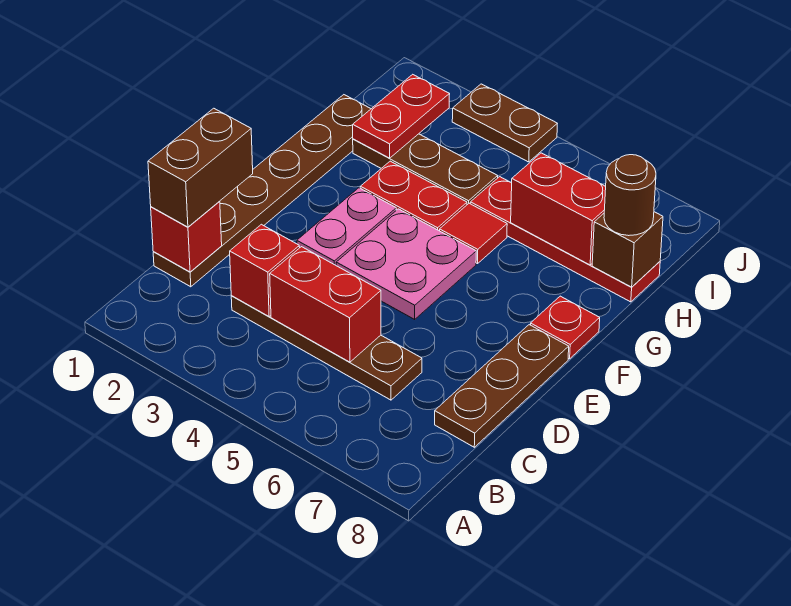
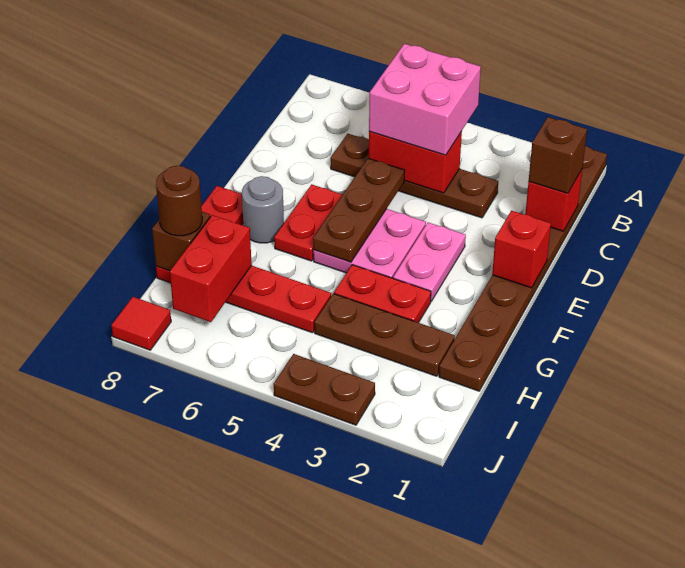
none -> pink brick B4:C5 level 3
brown plate C1:H1 level 1 -> brown plate A1:H1 level 1
brown brick C1:D1 level 3 -> brown brick C1 level 3
red brick C3 level 2 -> red brick E1 level 2
brown plate C8:E8 level 1 -> brown plate D5:F5 level 2
none -> grey round brick F7 level 1
red tile G5 level 1 -> red tile J8 level 1
red plate H2:I2 level 2 -> red plate E6:F6 level 1
red brick H6:H7 level 2 -> red brick H7:I7 level 2

